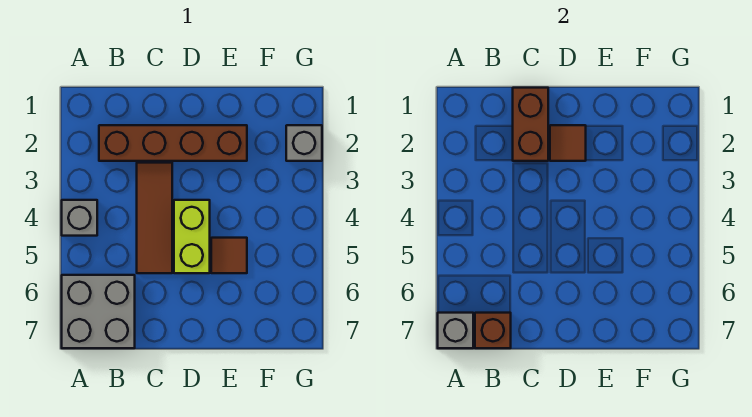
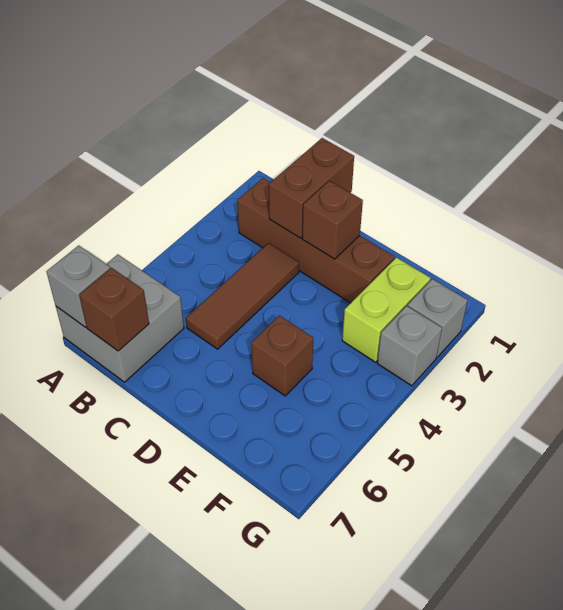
grey brick A4 level 1 -> grey brick G3 level 1
brown tile D2 level 2 -> brown brick D2 level 2
lime brick D4:D5 level 1 -> lime brick F2:F3 level 1
brown tile E5 level 1 -> brown brick E5 level 1

